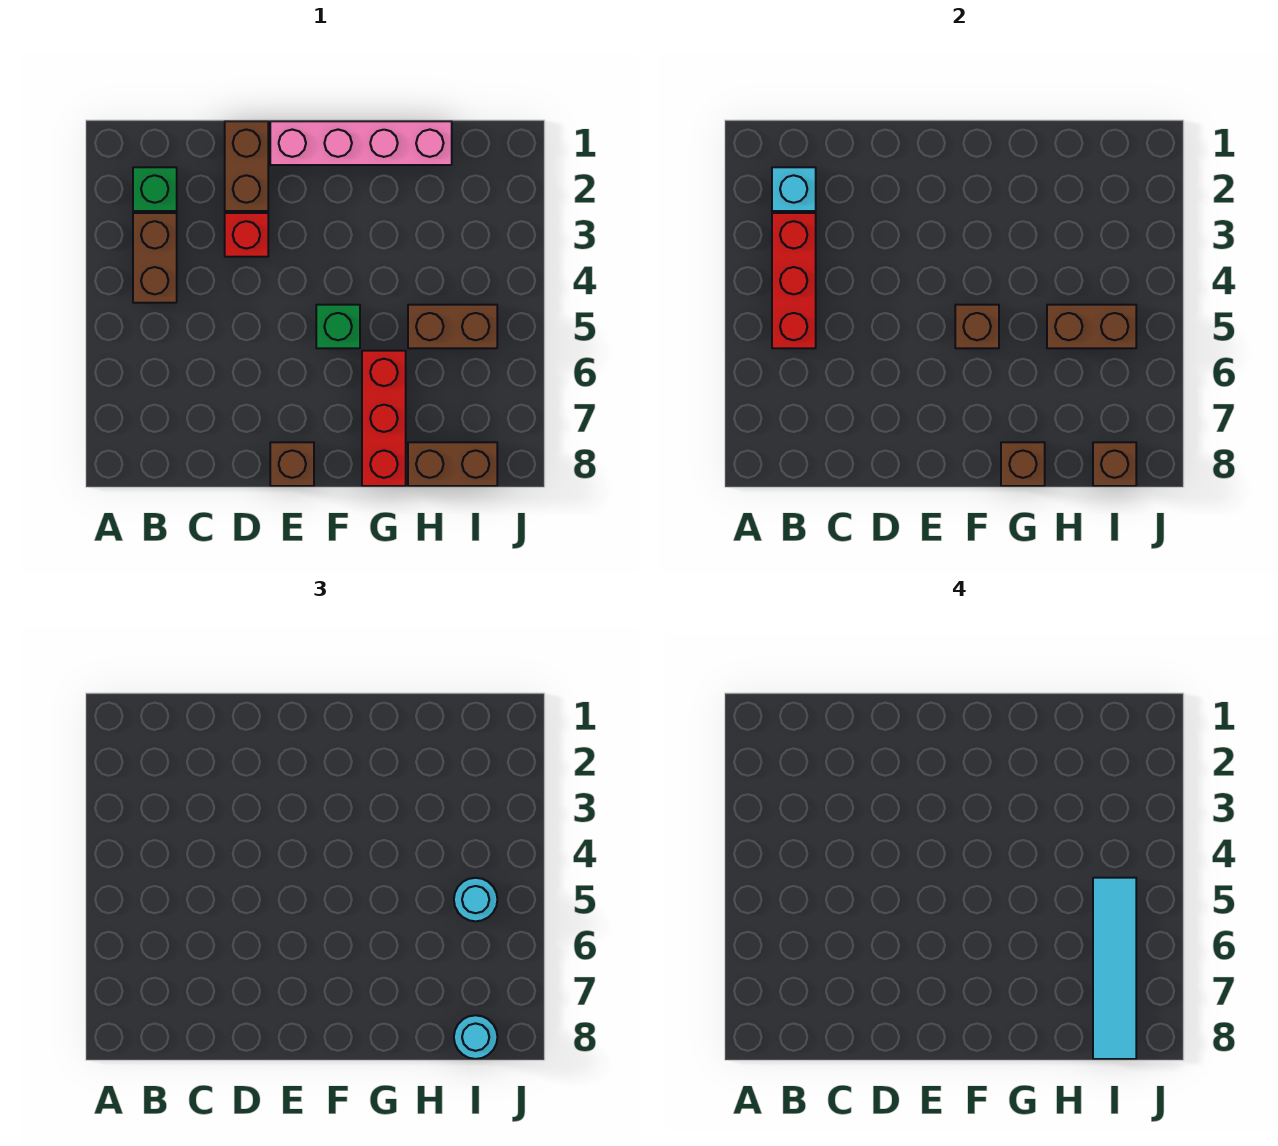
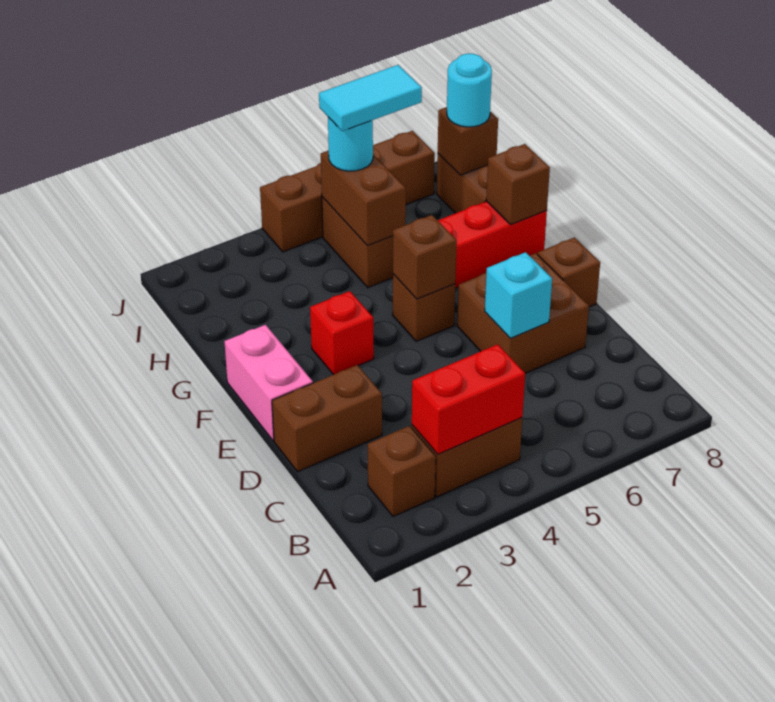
green brick B2 level 1 -> brown brick B2 level 1
cyan brick B2 level 2 -> cyan brick D6 level 2
red brick B3:B5 level 2 -> red brick B3:B4 level 2
red brick D3 level 1 -> red brick F3 level 1
none -> brown brick D6:E7 level 1
pink brick E1:H1 level 1 -> pink brick E1:F1 level 1
green brick F5 level 1 -> brown brick F5 level 1
cyan tile I5:I8 level 4 -> cyan tile I5:I6 level 4
none -> brown brick J4:J7 level 1

